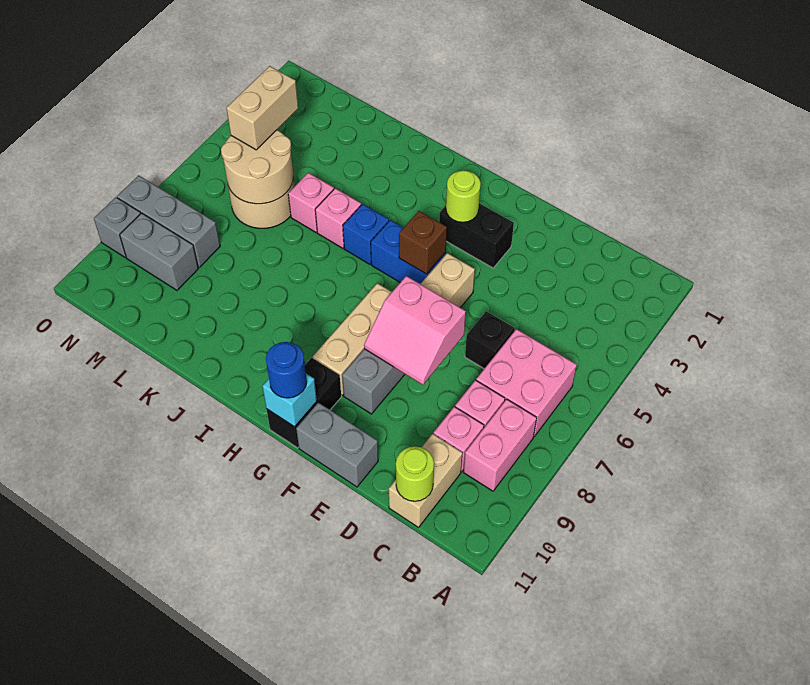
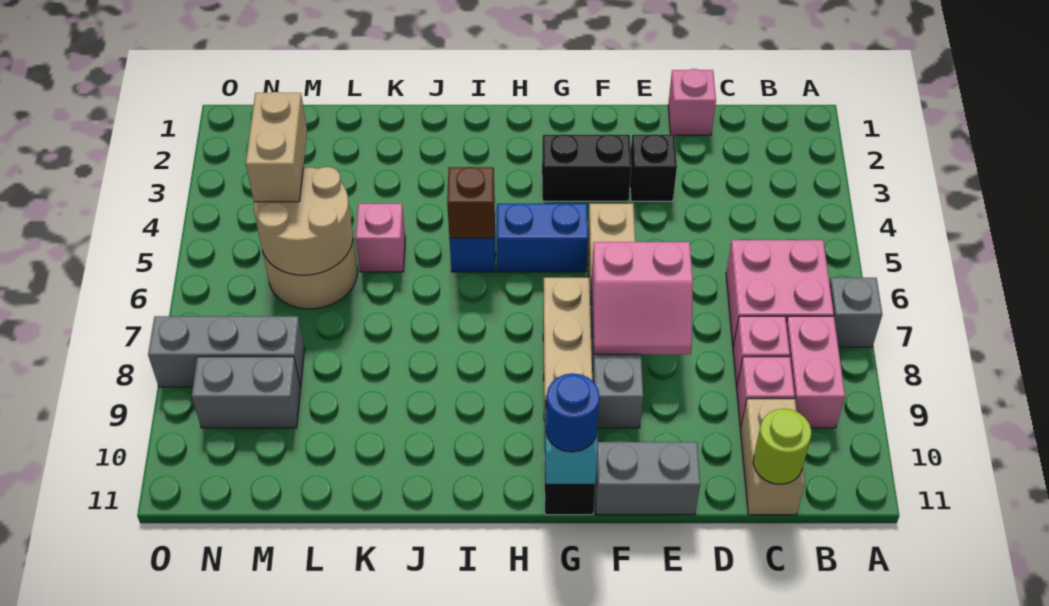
black brick D6 level 1 -> black brick E3 level 1
lime round brick G3 level 2 -> none
brown brick G5 level 2 -> brown brick I5 level 2
pink brick J5 level 1 -> pink brick D1 level 1
grey brick O9 level 1 -> grey brick A7 level 1

